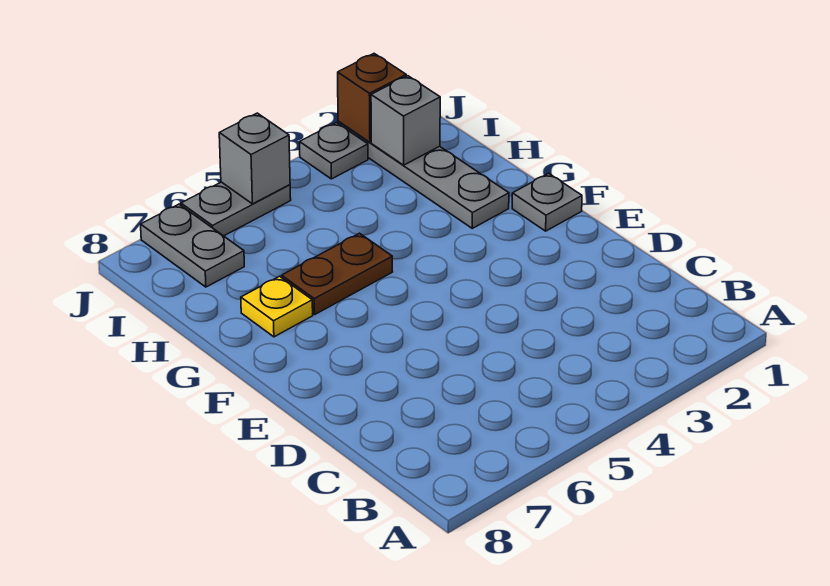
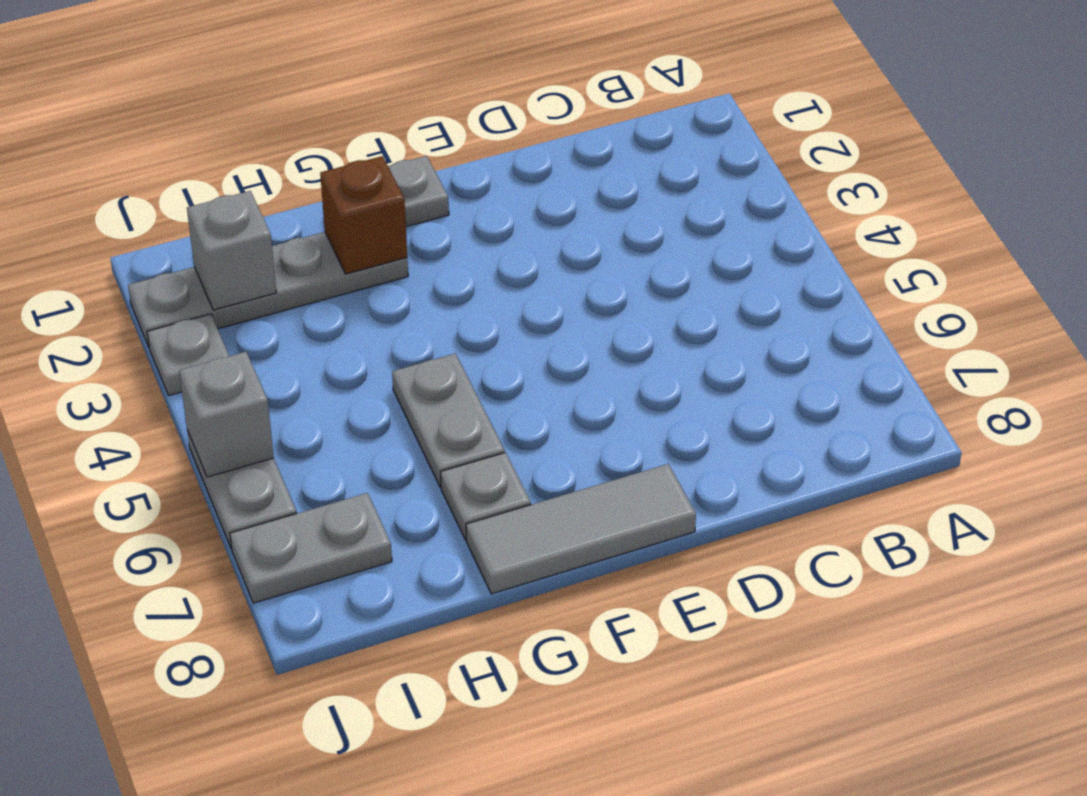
none -> grey tile E8:G8 level 1
brown plate G5:G6 level 1 -> grey plate G5:G6 level 1
yellow plate G7 level 1 -> grey plate G7 level 1
brown brick J2 level 2 -> brown brick G2 level 2

